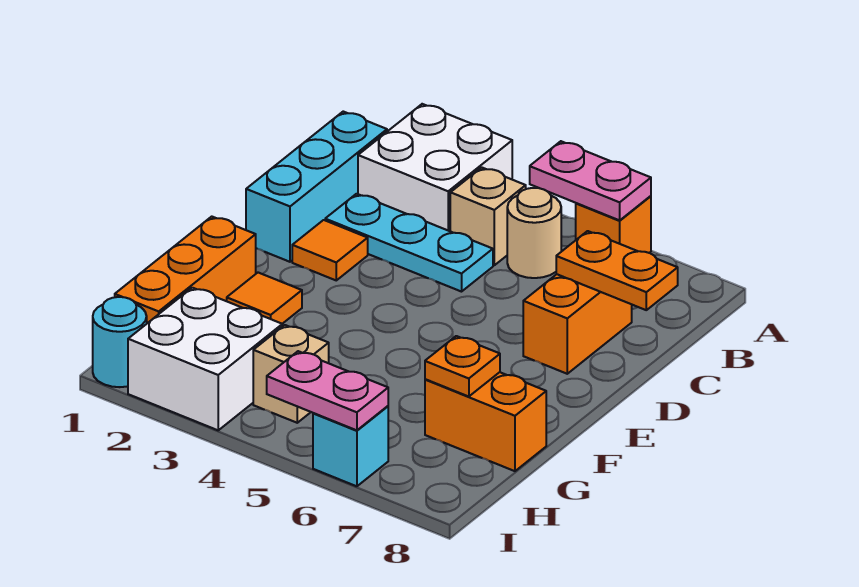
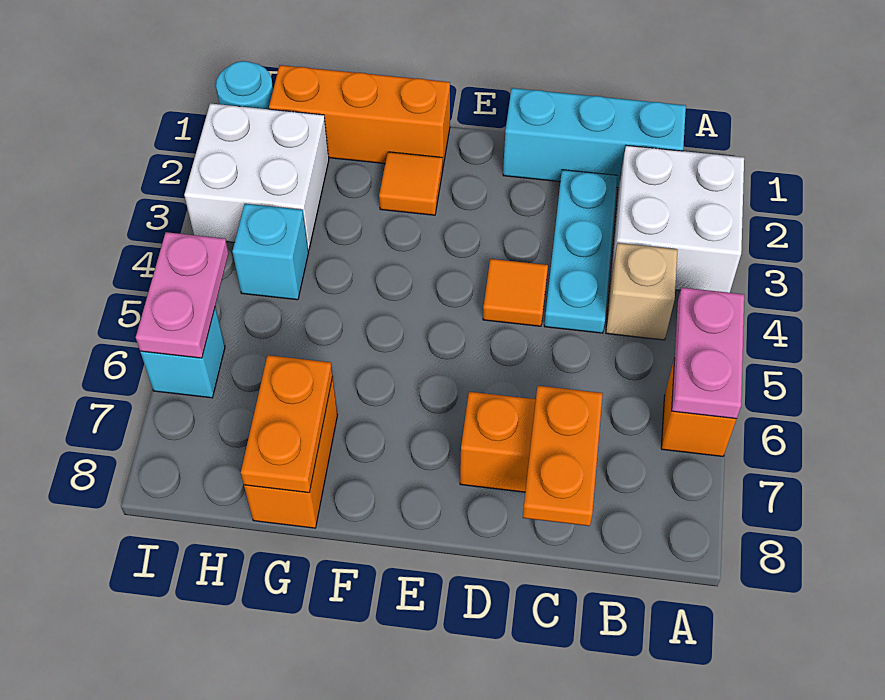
tan round brick B5 level 1 -> none
orange tile D2 level 1 -> orange tile D4 level 1
orange plate G7 level 2 -> orange plate G7:G8 level 2
tan brick H4 level 1 -> cyan brick H4 level 1

